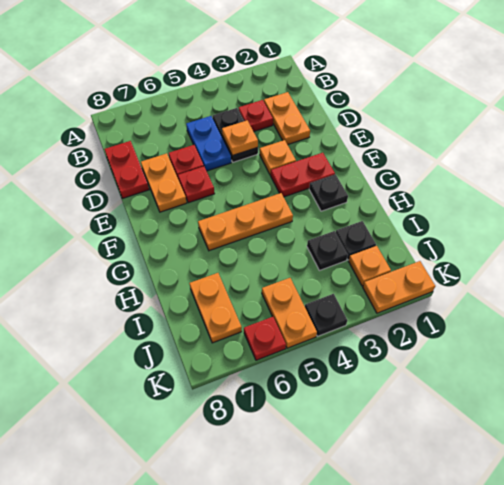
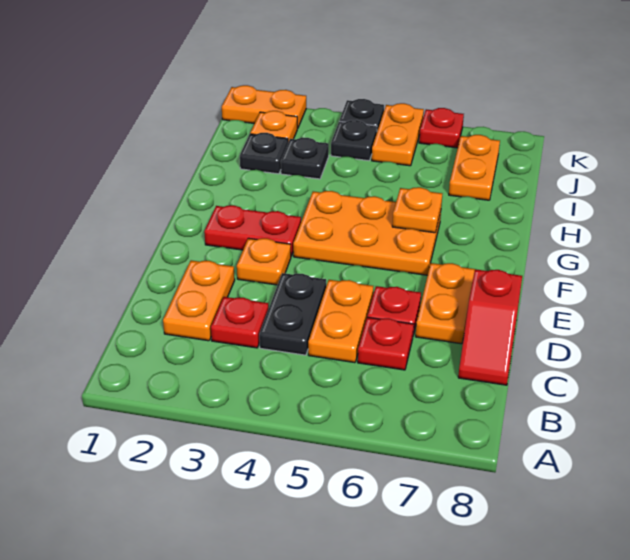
blue plate C5:D5 level 1 -> orange plate C5:D5 level 1
red plate C8:D8 level 1 -> red slope C8:D8 level 1 top D
orange plate D4 level 2 -> orange plate G6 level 2
red plate E6 level 1 -> red plate C6 level 1
black plate G2 level 1 -> black plate J4 level 1
orange plate G4:G6 level 1 -> orange plate F4:G6 level 1

